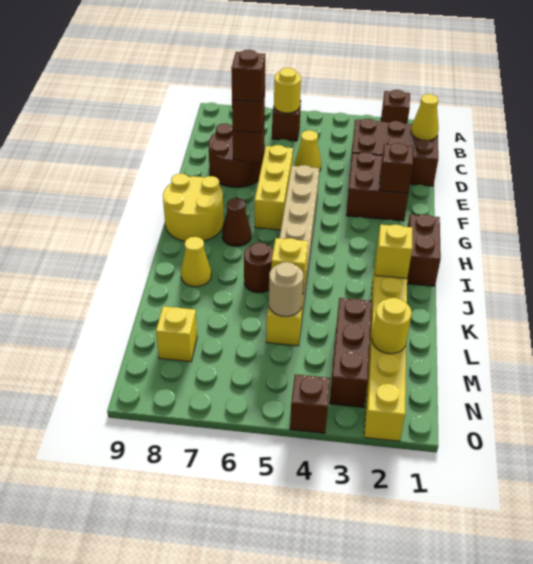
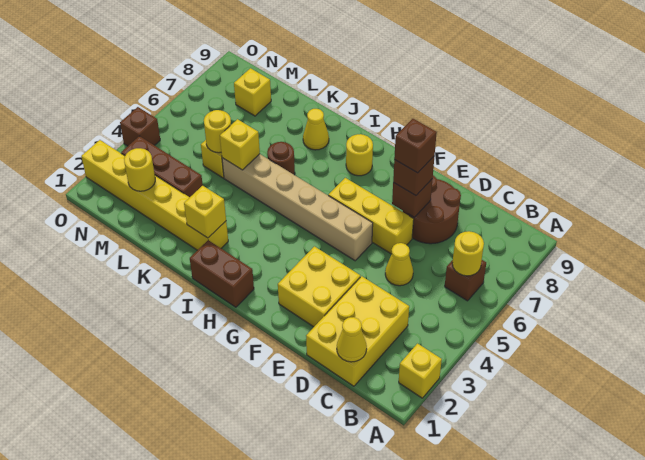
brown brick A2 level 1 -> yellow brick A2 level 1
brown brick C1:D3 level 1 -> yellow brick C1:D3 level 1
brown brick E2:F3 level 1 -> yellow brick E2:F3 level 1
brown brick F2 level 2 -> none
yellow round brick G8:H9 level 1 -> yellow round brick H8 level 1
brown cone H7 level 1 -> none
tan round brick L5 level 2 -> yellow round brick L5 level 2

